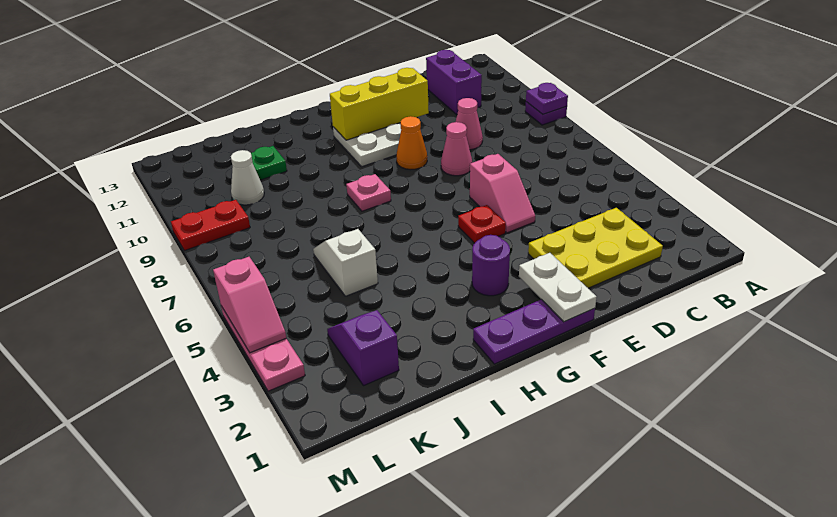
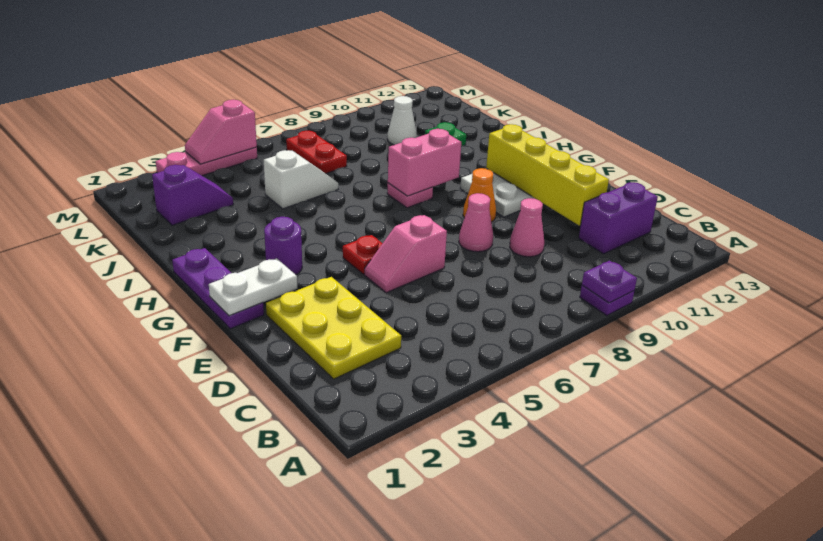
yellow brick E11:G11 level 2 -> yellow brick D11:G11 level 2
none -> pink brick H8:H9 level 2
red plate L9:M9 level 1 -> red plate K7:L7 level 1

